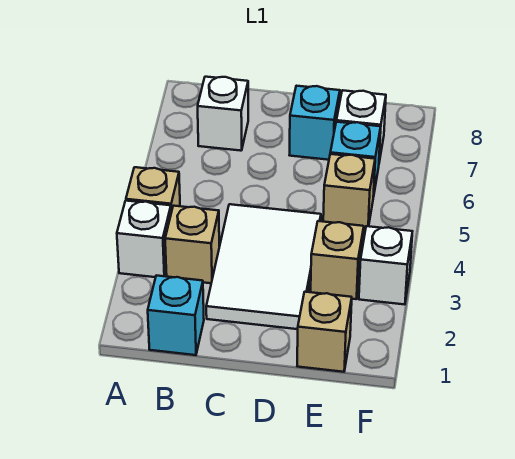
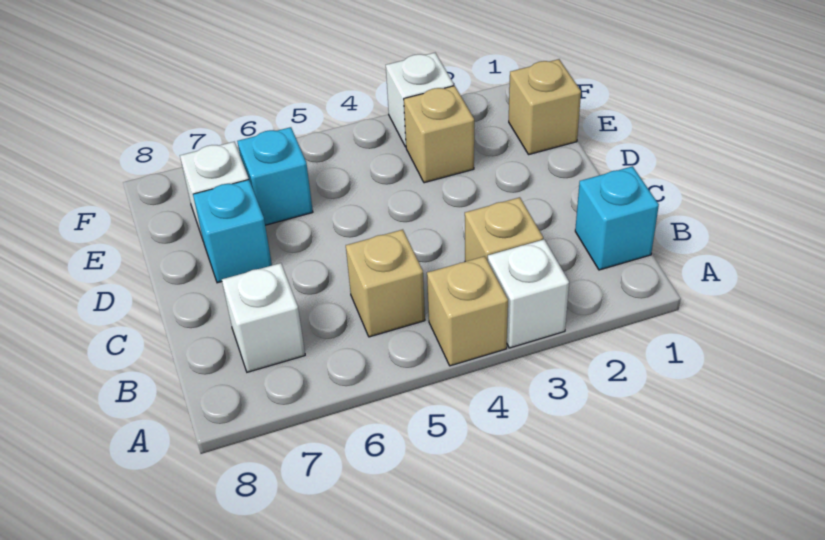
white tile C2:D4 level 1 -> none
tan brick E5 level 1 -> tan brick B5 level 1

